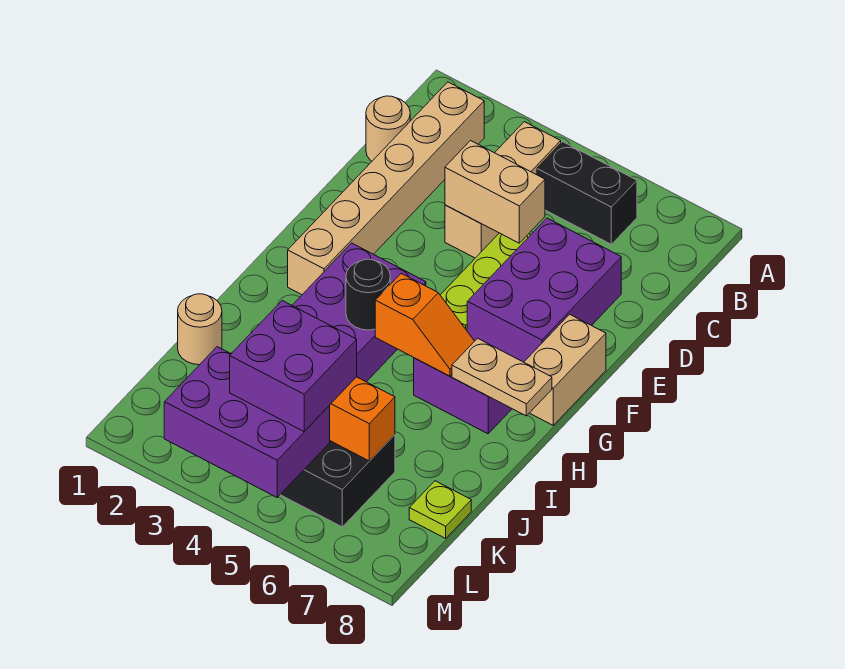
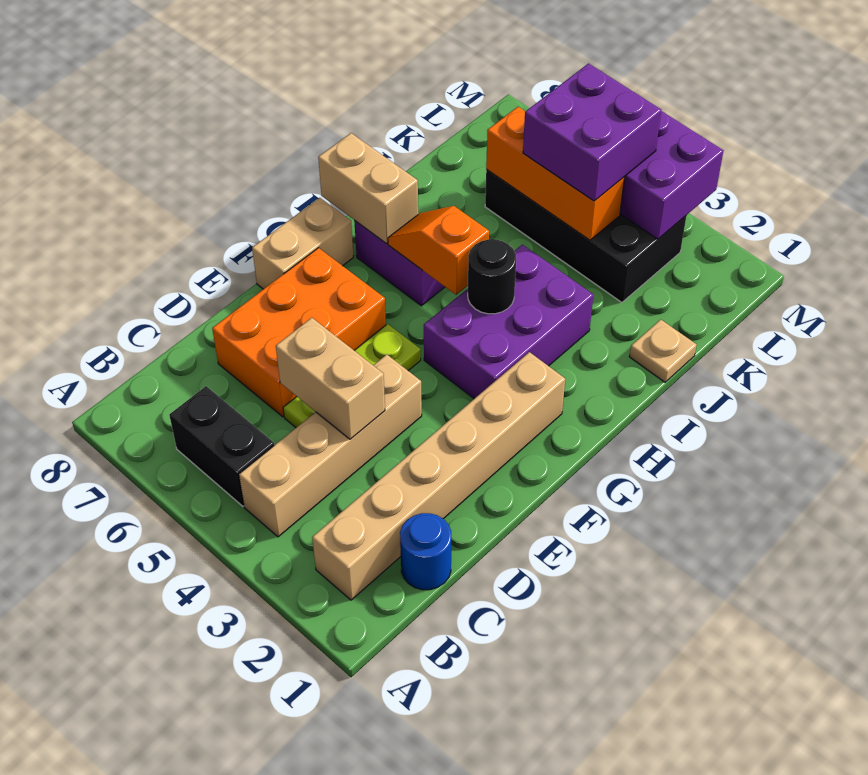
tan brick B4:D4 level 1 -> tan brick B4:E4 level 1
tan round brick C1 level 1 -> blue round brick C1 level 1
purple brick D6:F7 level 1 -> orange brick D6:F7 level 1
tan plate H7:H8 level 2 -> tan brick H7:H8 level 2
tan round brick J1 level 1 -> tan plate J1 level 1
lime plate K8 level 1 -> none

